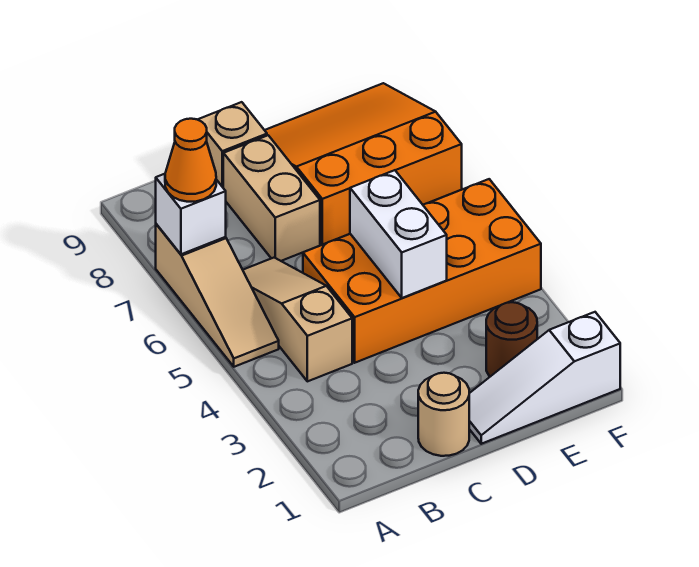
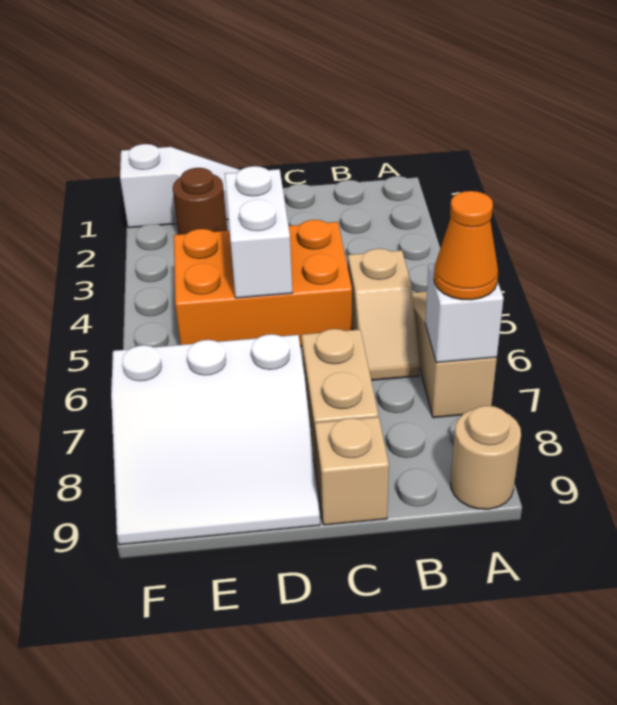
tan slope B4:B6 level 1 top 4 -> tan slope B5:B6 level 1 top 5
tan round brick C1 level 1 -> tan round brick A9 level 1
orange brick C4:F5 level 1 -> orange brick C4:E5 level 1
orange slope D7:F9 level 1 top 7 -> white slope D7:F9 level 1 top 7

